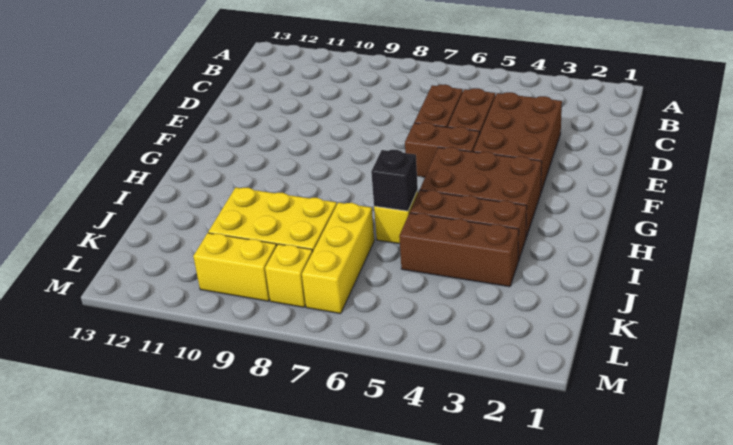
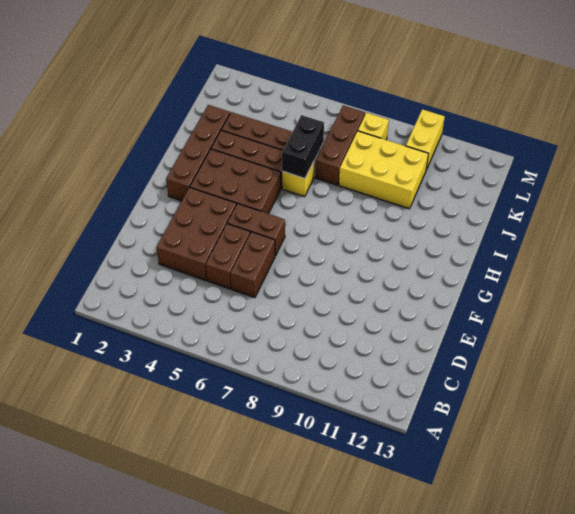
none -> brown brick G2:J2 level 1
black brick I6 level 2 -> black brick I6:J6 level 2
yellow brick J7:L7 level 1 -> brown brick J7:L7 level 1
yellow brick L9:L10 level 1 -> yellow brick L10:M10 level 1

